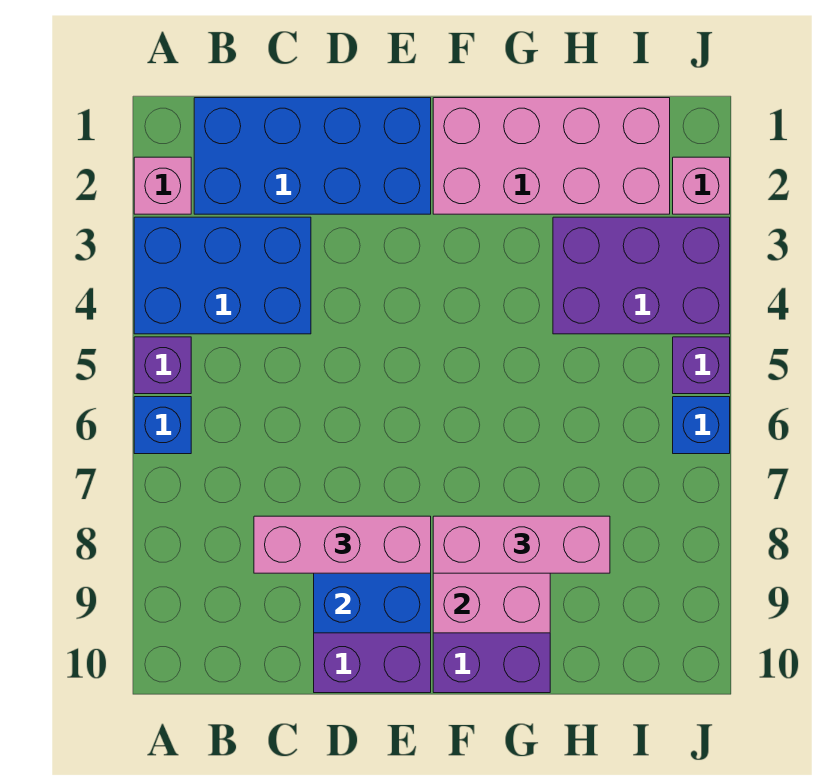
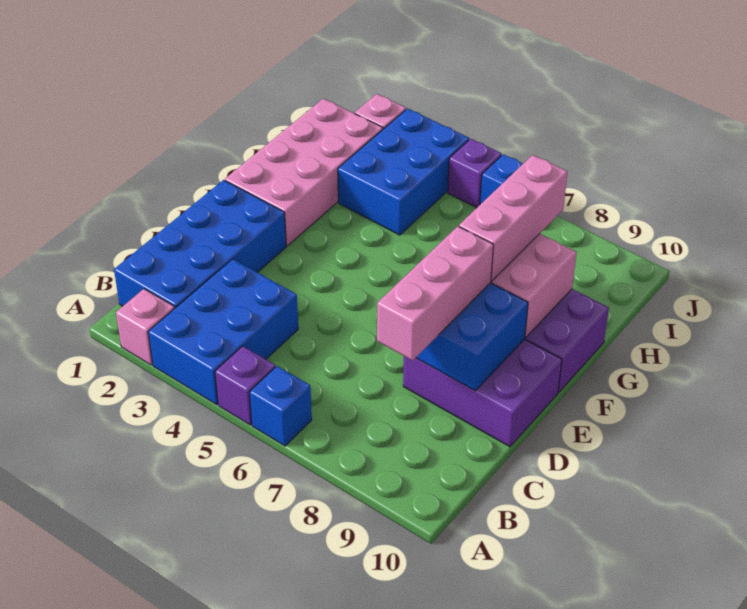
purple brick H3:J4 level 1 -> blue brick H3:J4 level 1

